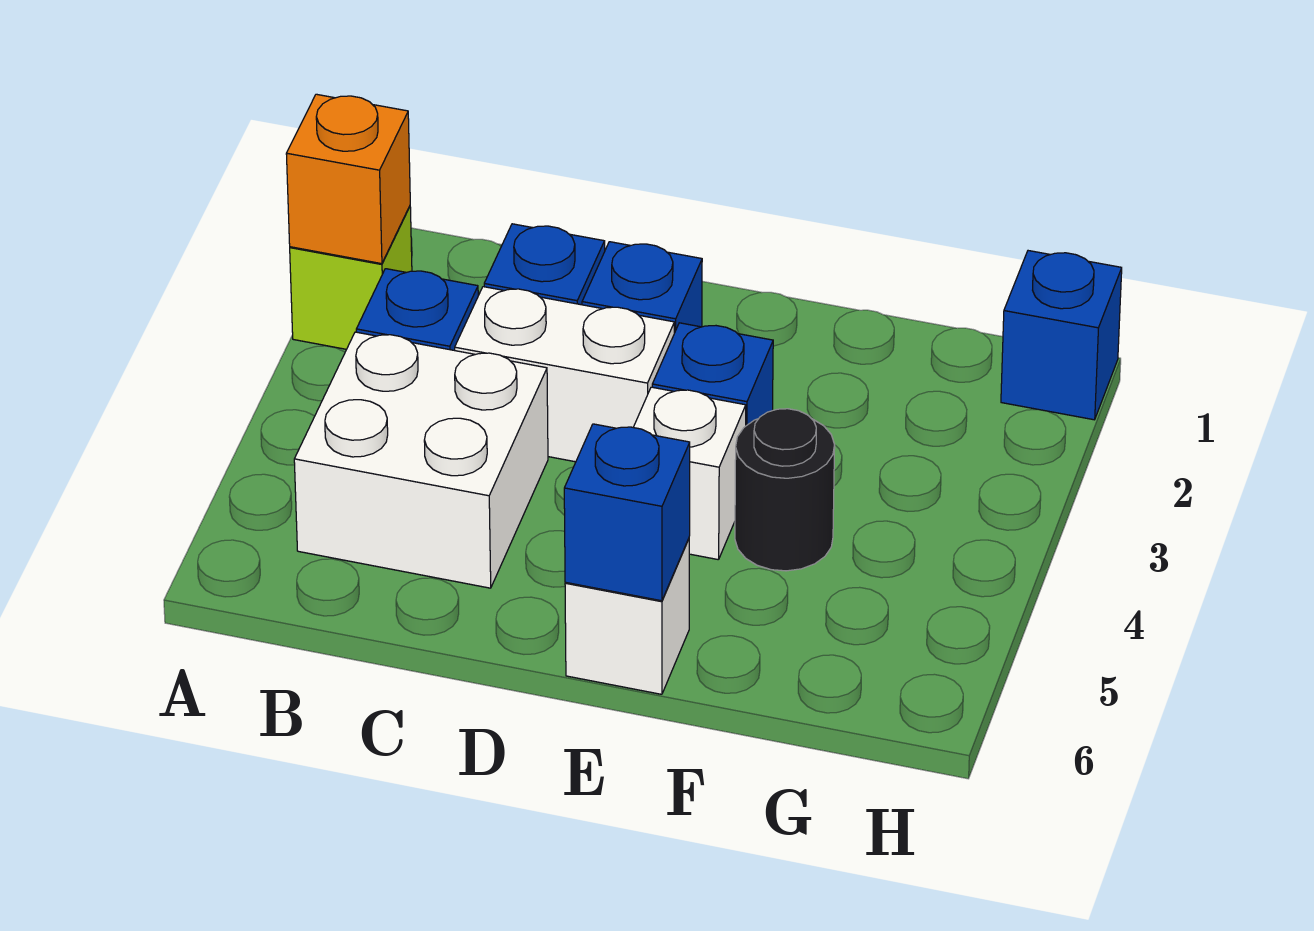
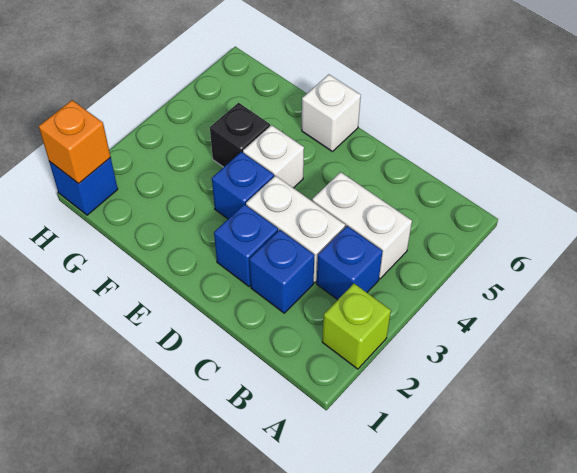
orange brick A2 level 2 -> orange brick H1 level 2
white brick B4:C5 level 1 -> white brick B4:C4 level 1
blue brick E6 level 2 -> none
black round brick F4 level 1 -> black brick F4 level 1

